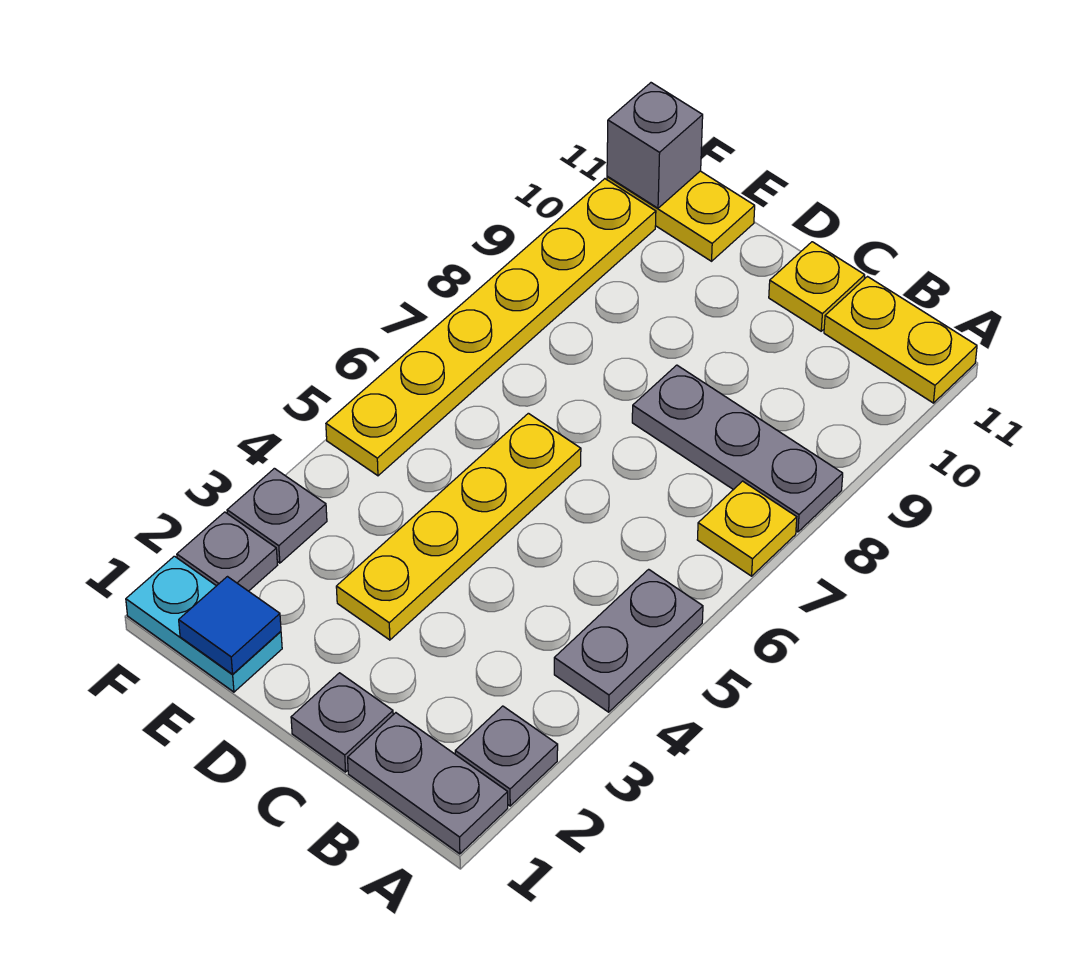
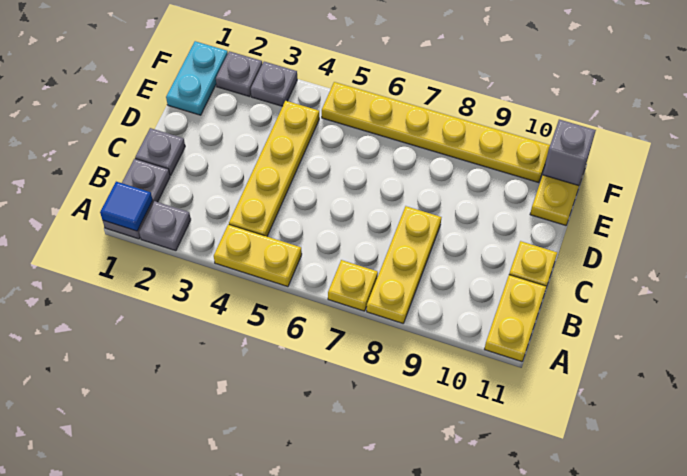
grey plate A4:A5 level 1 -> yellow plate A4:A5 level 1
grey plate A8:C8 level 1 -> yellow plate A8:C8 level 1
yellow plate D3:D6 level 1 -> yellow plate B4:E4 level 1
blue tile E1 level 2 -> blue tile A1 level 2

